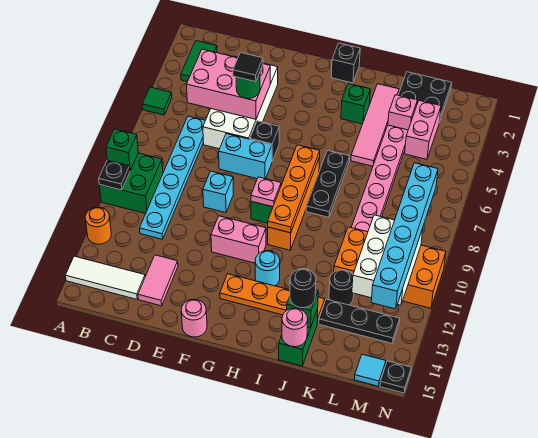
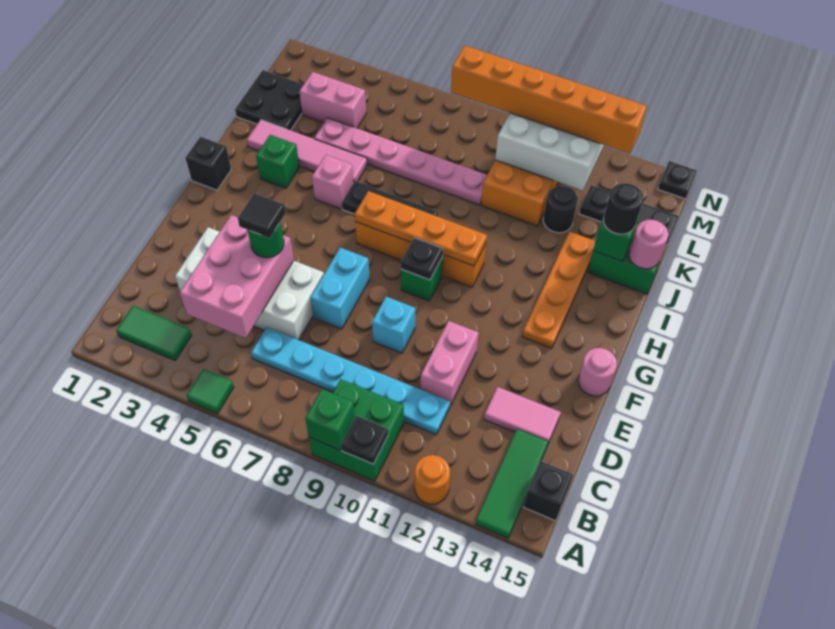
white tile A14:C14 level 1 -> green tile A14:C14 level 1
black brick F6 level 1 -> black brick B15 level 1
pink brick F11:G11 level 1 -> pink brick D11:E11 level 1
pink plate G9 level 2 -> black plate G9 level 2
cyan round brick H12 level 1 -> none
pink brick K3 level 1 -> pink brick I5 level 1
black plate K13:M13 level 1 -> black plate L13:L15 level 1
cyan brick M8:M13 level 3 -> orange brick M8:M13 level 3
cyan tile M15 level 1 -> none

